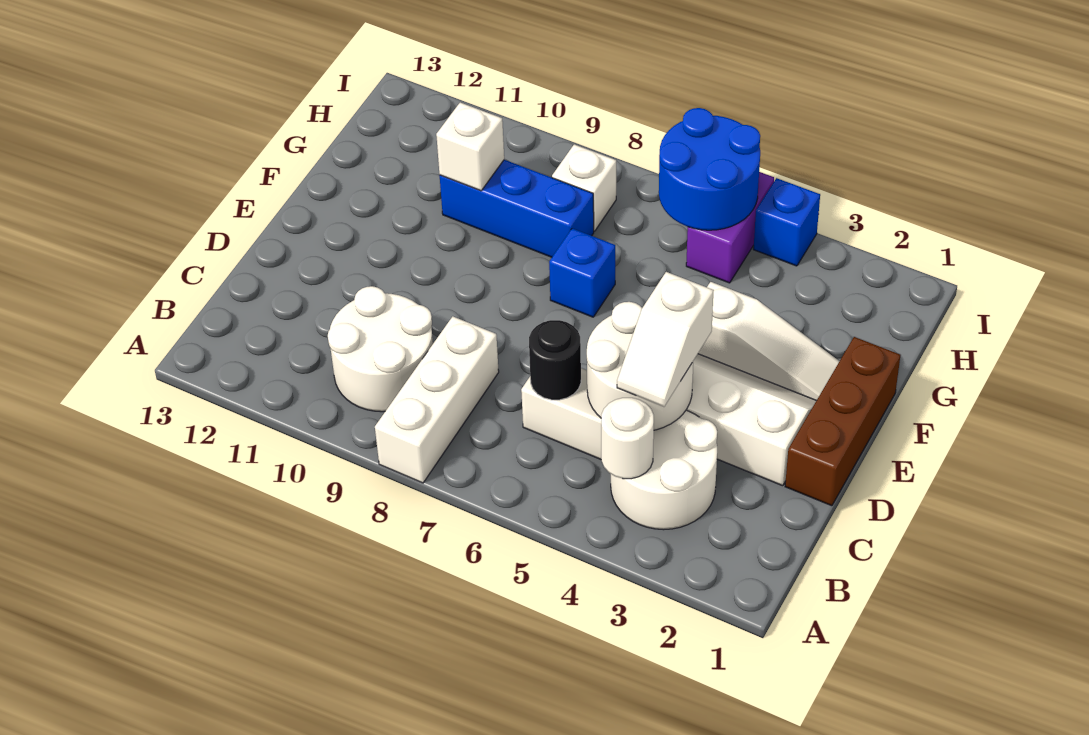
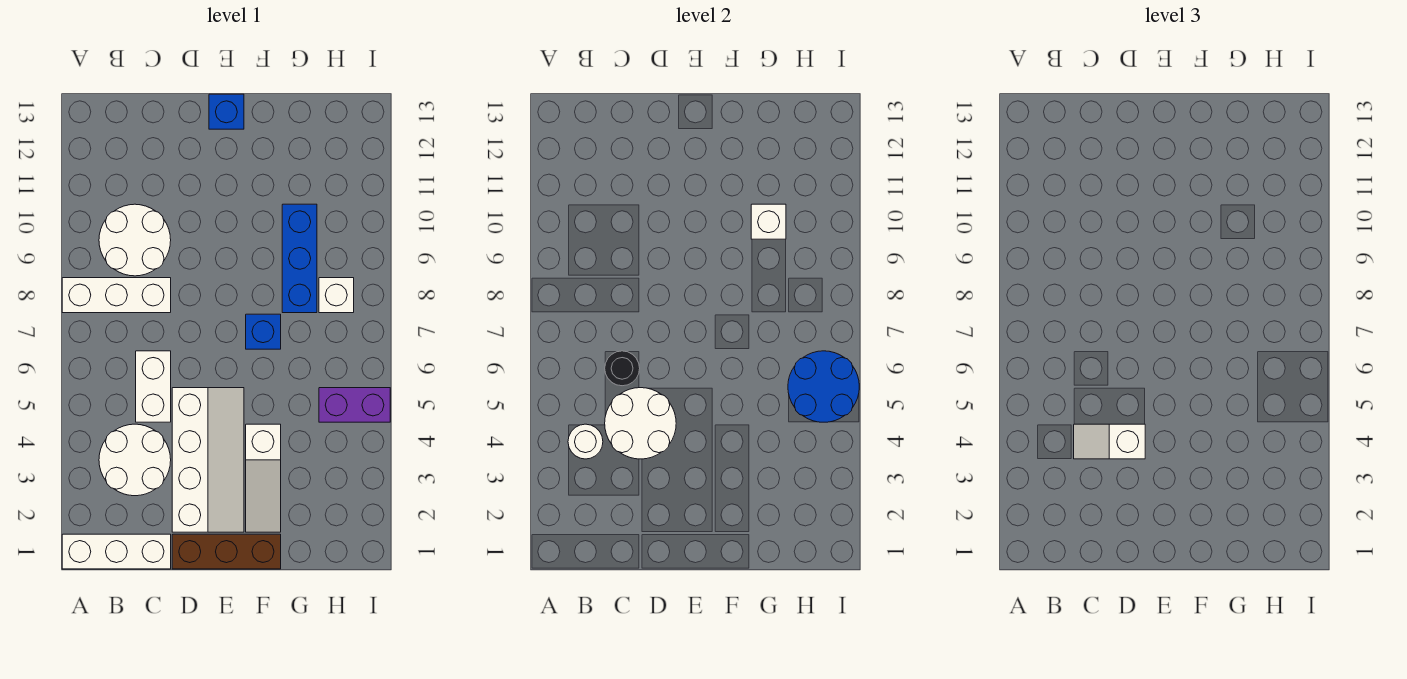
none -> white brick A1:C1 level 1
blue brick I4 level 1 -> blue brick E13 level 1

